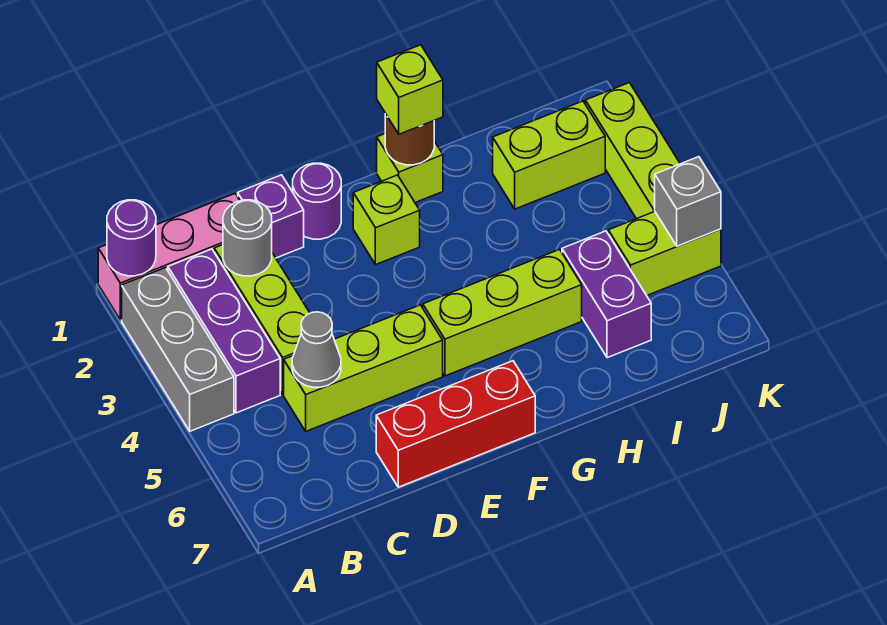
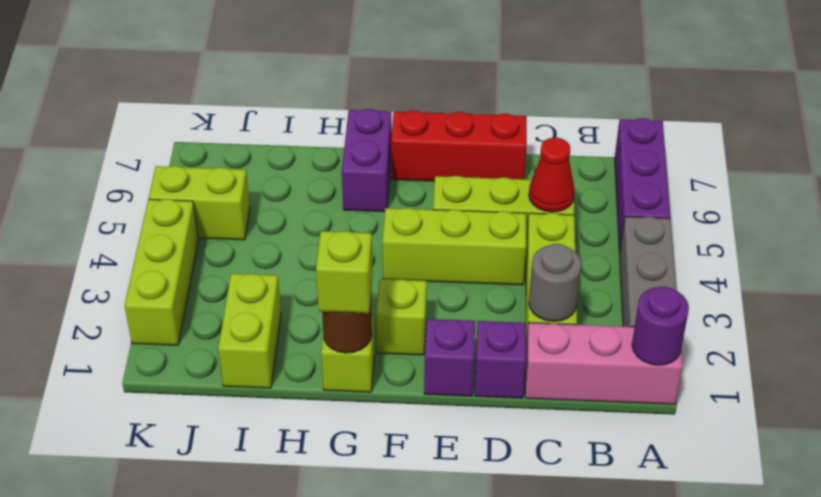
purple brick B2:B4 level 1 -> purple brick A5:A7 level 1
grey cone C5 level 2 -> red cone C5 level 2
purple round brick E1 level 1 -> purple brick E1 level 1
lime brick F5:H5 level 1 -> lime brick D4:F4 level 1
lime brick I2:J2 level 1 -> lime brick I1:I2 level 1
purple brick I5:I6 level 1 -> purple brick G6:G7 level 1
grey brick K5 level 2 -> none

